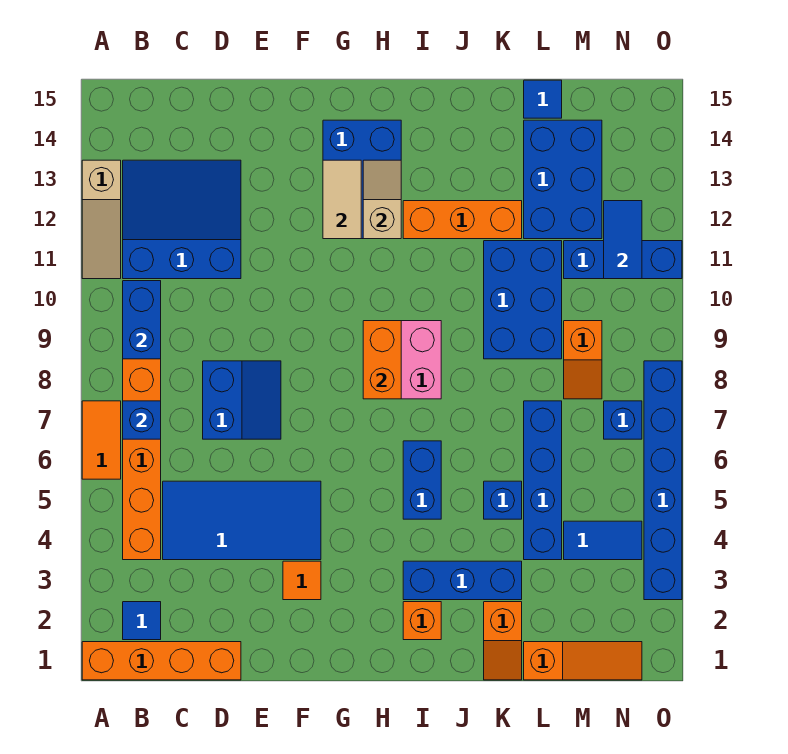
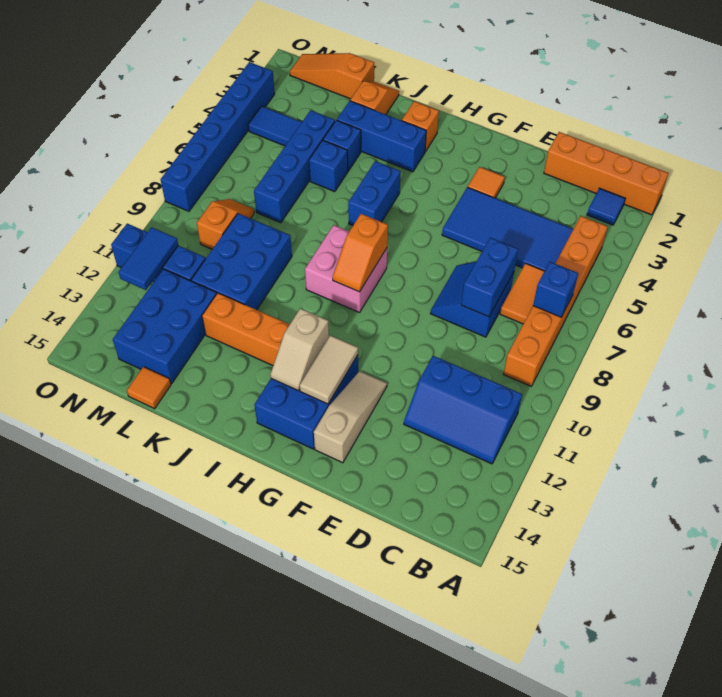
orange tile A6:A7 level 1 -> orange tile C6:C7 level 1
tan slope A11:A13 level 1 top 13 -> tan slope F12:F14 level 1 top 14
blue brick B9:B10 level 2 -> blue brick D7:D8 level 2
blue slope B11:D13 level 1 top 11 -> blue slope B11:D12 level 1 top 11
orange brick H8:H9 level 2 -> orange slope H8:H9 level 2 top 8
blue tile L15 level 1 -> orange tile L15 level 1
blue brick N7 level 1 -> blue brick K4 level 1

